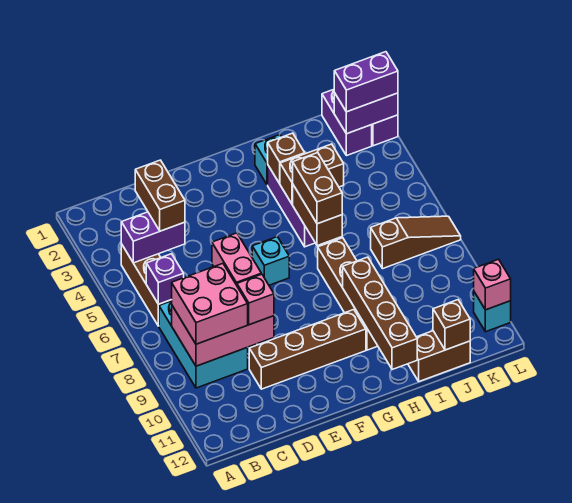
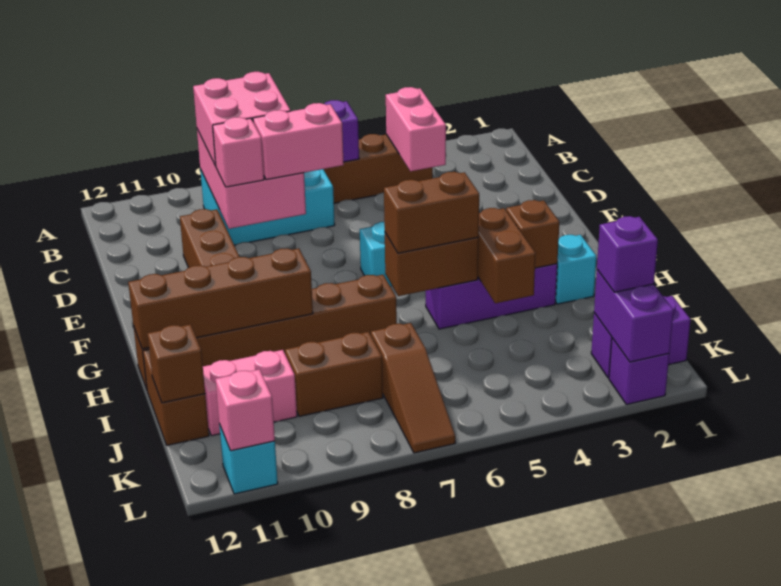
purple brick B4:C4 level 2 -> pink brick B4:C4 level 2
brown brick C3:C4 level 3 -> brown brick J8:J9 level 1
brown brick H7:H10 level 1 -> brown brick H7:H12 level 1
none -> pink brick J10:J11 level 1
purple brick K2:L2 level 3 -> purple brick K2 level 3

